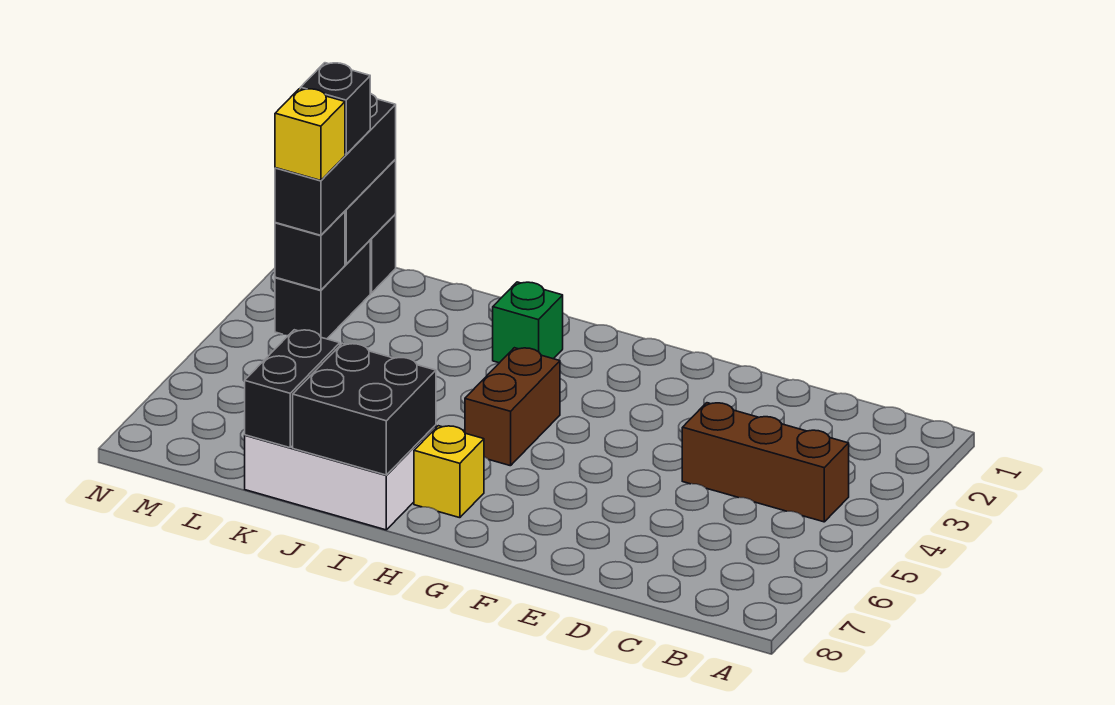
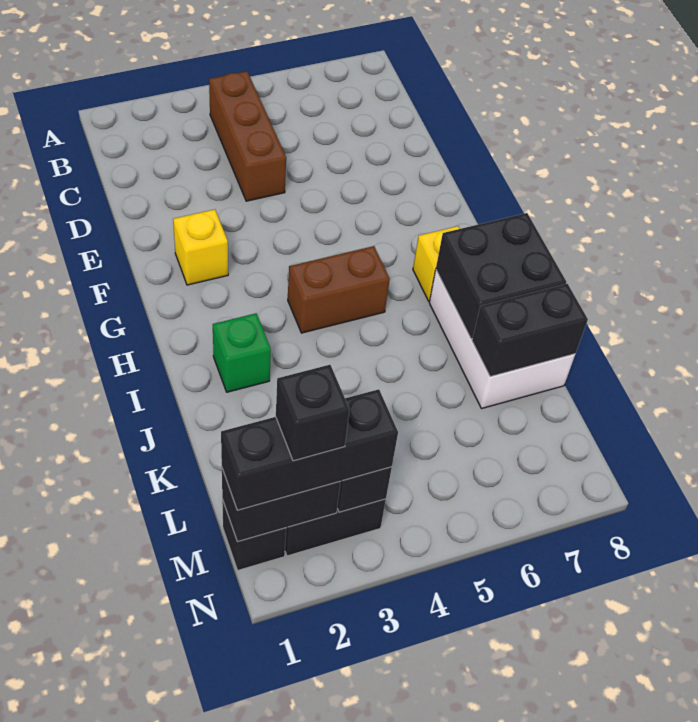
yellow brick M3 level 4 -> yellow brick F2 level 1

